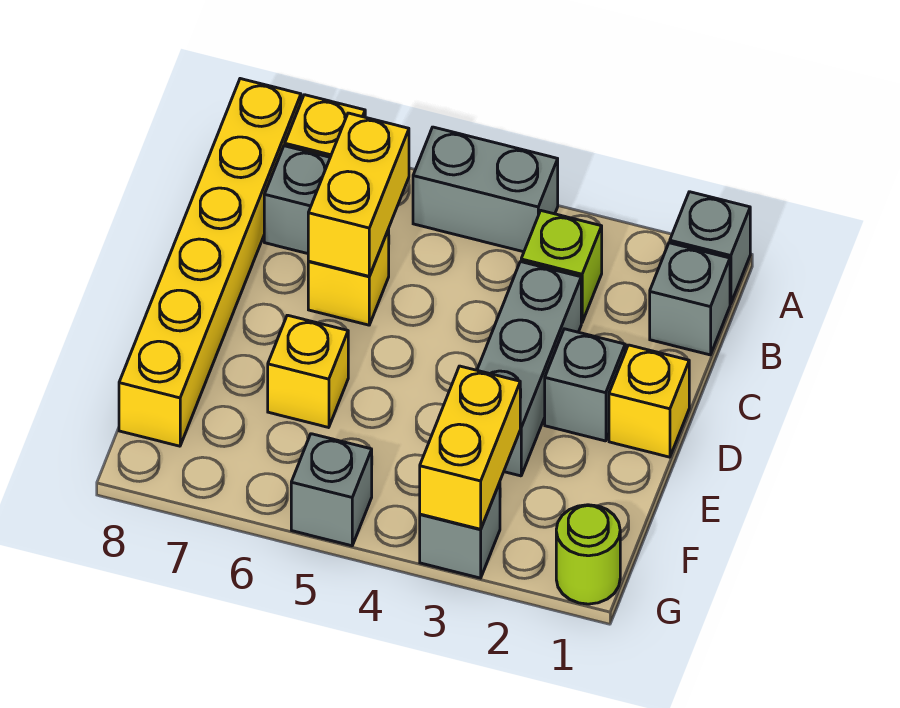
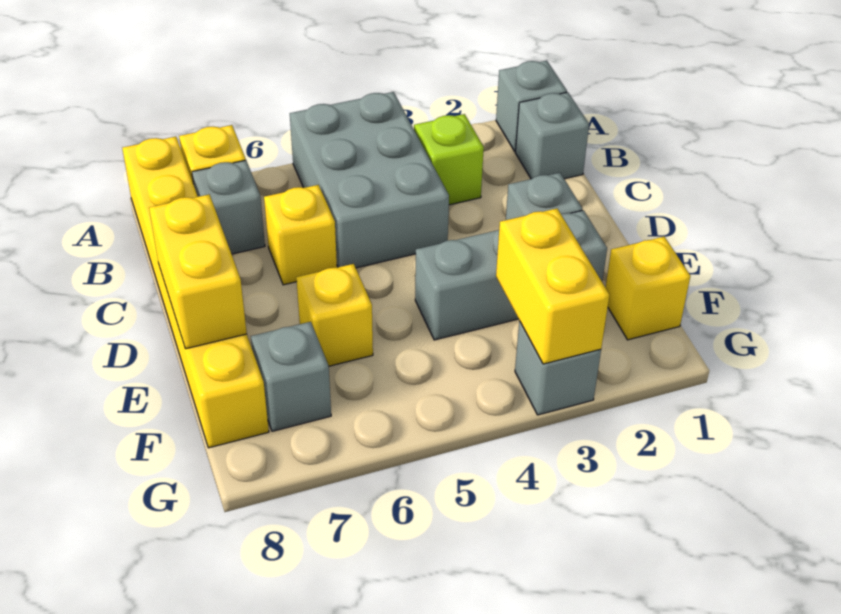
grey brick A4:A5 level 1 -> grey brick A4:C5 level 1
yellow brick B6:C6 level 2 -> yellow brick D8:E8 level 2
grey brick C3:E3 level 1 -> grey brick E2:E4 level 1
yellow brick D1 level 1 -> yellow brick F1 level 1
lime round brick G1 level 1 -> none
grey brick G5 level 1 -> grey brick F7 level 1

